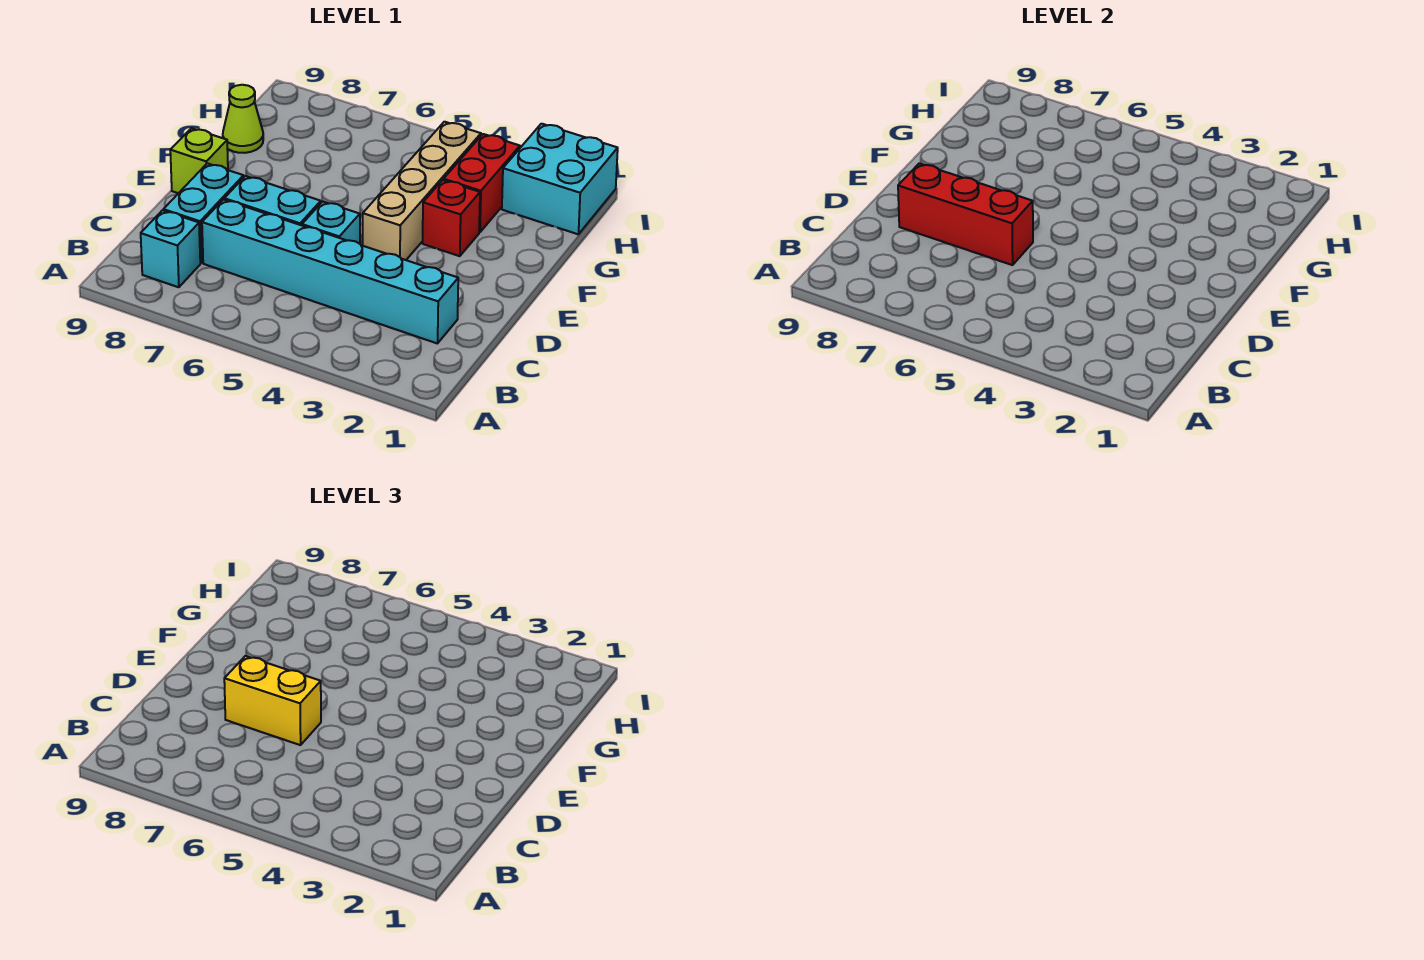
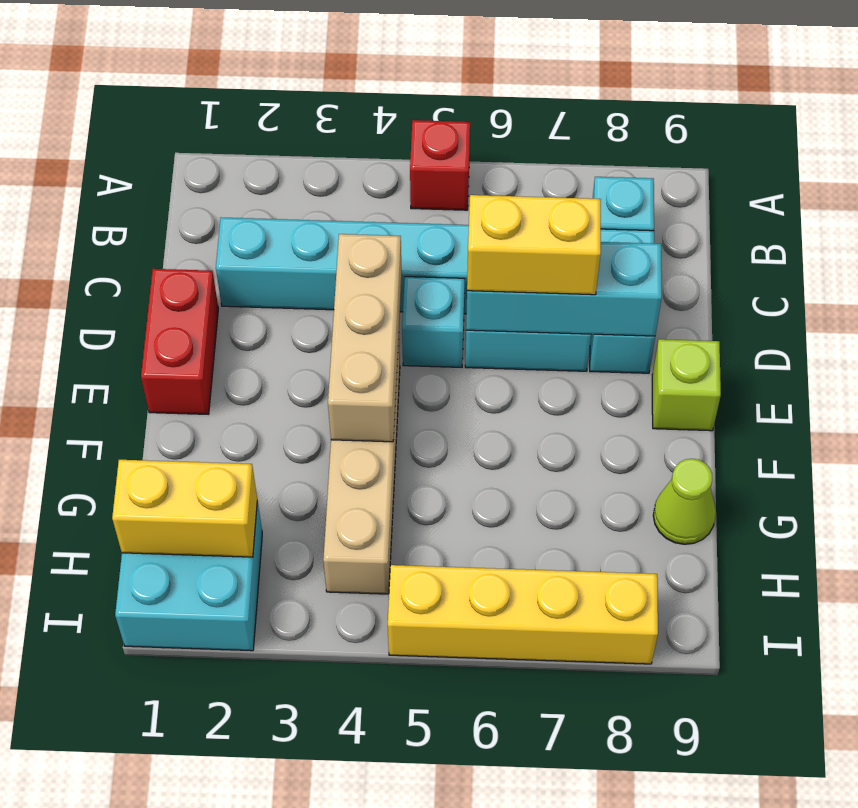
none -> tan brick D4:F4 level 2
red brick D6:D8 level 2 -> cyan brick D6:D8 level 2
red brick F3 level 1 -> red brick A5 level 1
red brick G3:H3 level 1 -> red brick D1:E1 level 1
none -> yellow brick H1:H2 level 2
none -> yellow brick I5:I8 level 1

